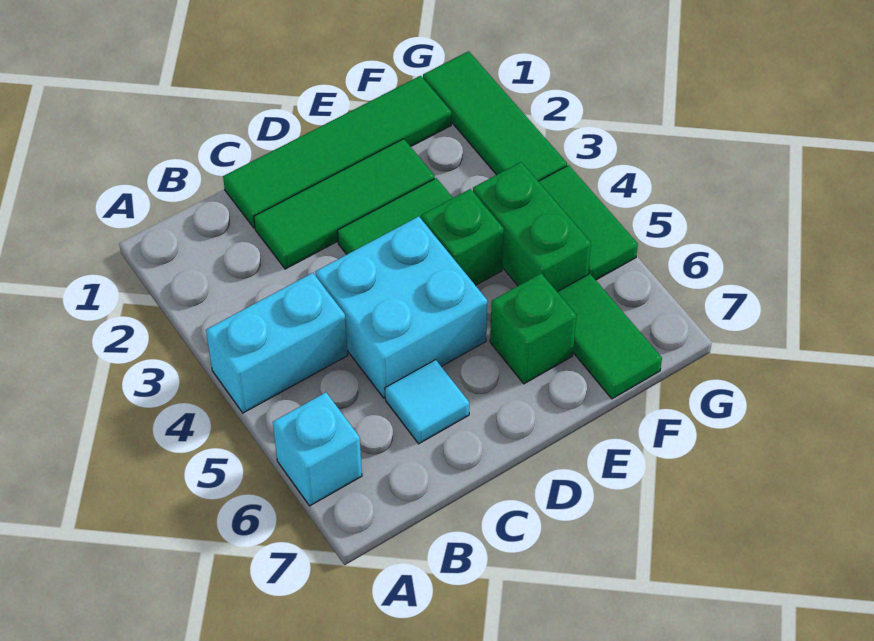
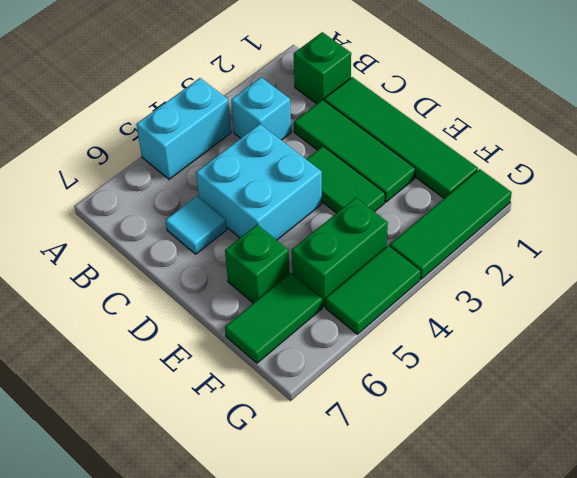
cyan brick A4:B4 level 1 -> cyan brick A4:A5 level 1
cyan brick A6 level 1 -> cyan brick B3 level 1
green brick E4 level 1 -> green brick B1 level 1

